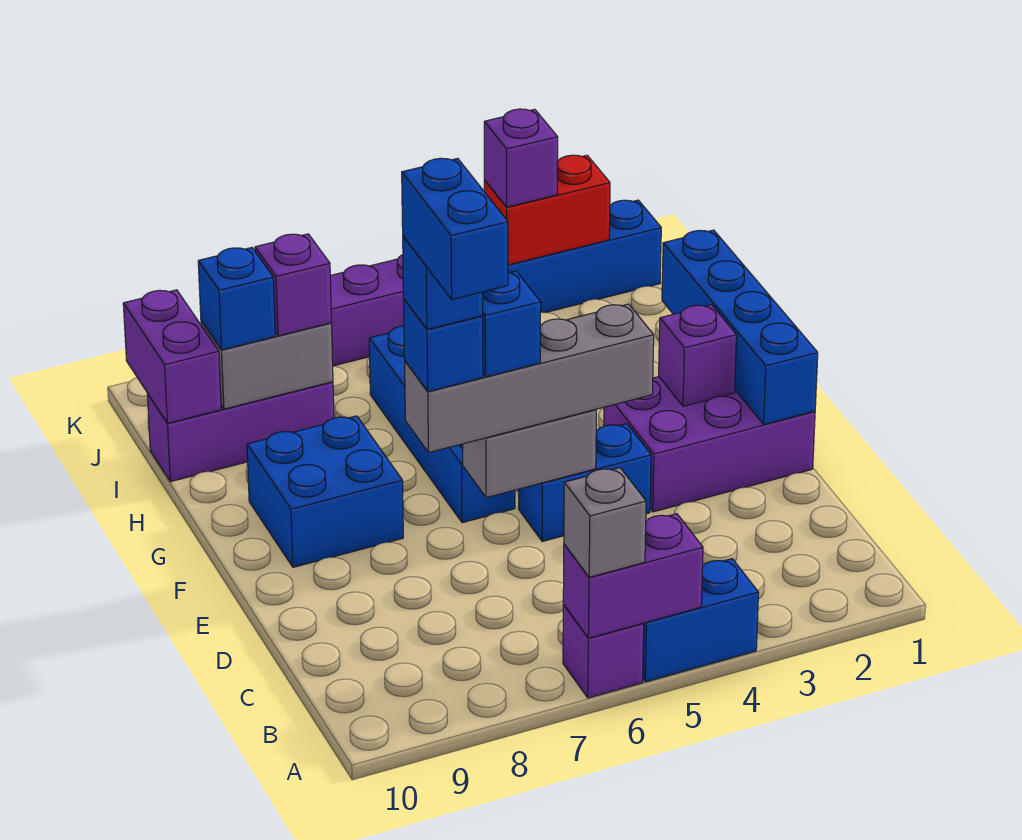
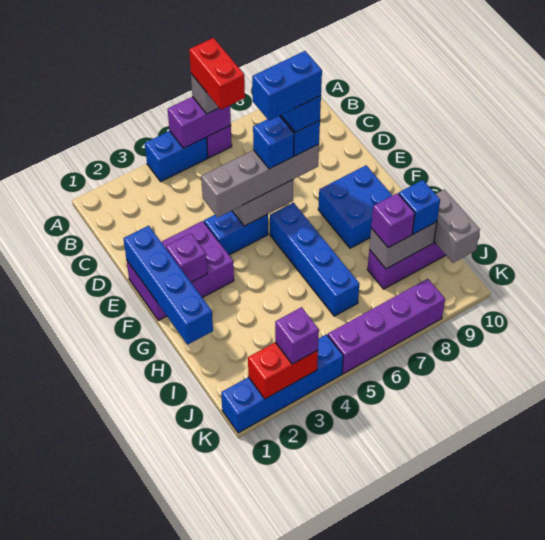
none -> red brick A6:B6 level 4
blue brick D7:E7 level 6 -> blue brick E6:E7 level 6
purple brick I10:J10 level 2 -> grey brick I10:J10 level 2

